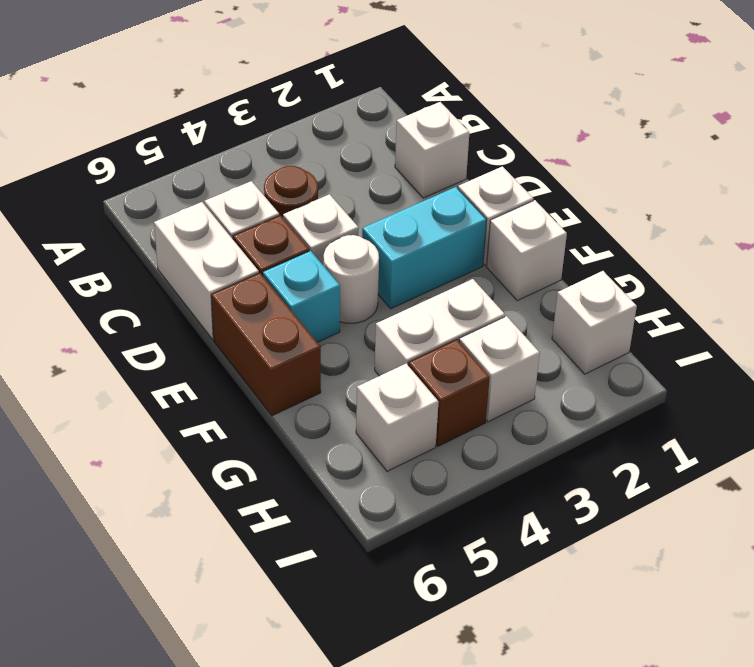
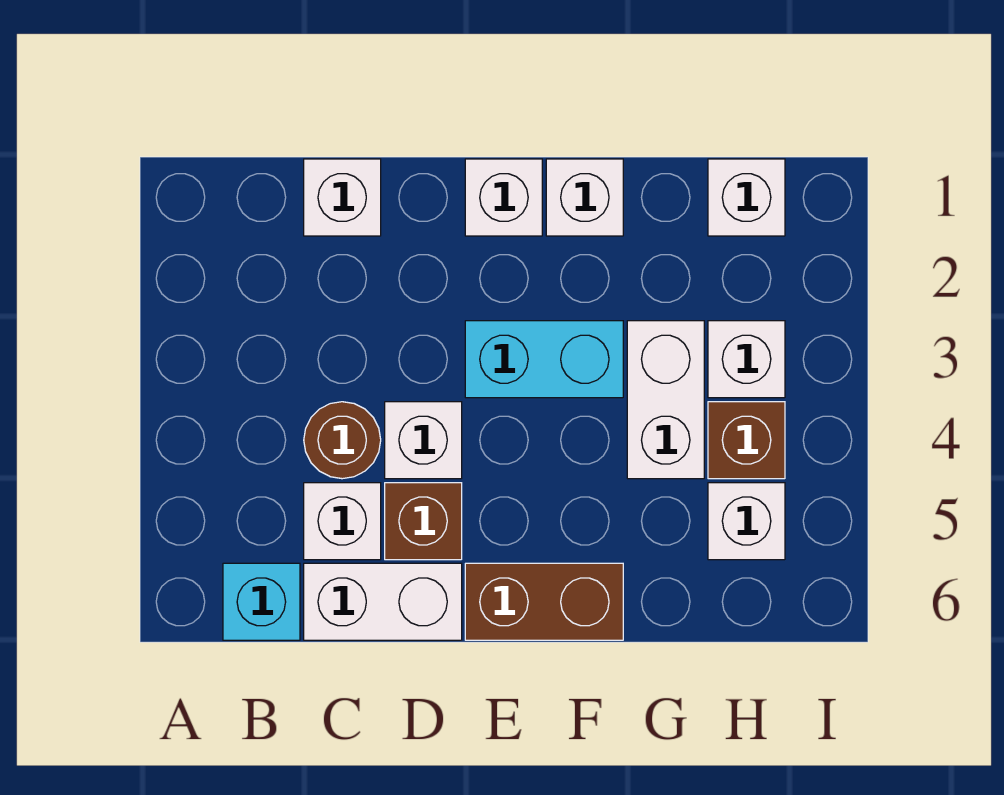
cyan brick E2:E3 level 1 -> cyan brick E3:F3 level 1
white round brick E4 level 1 -> none
cyan brick E5 level 1 -> cyan brick B6 level 1

